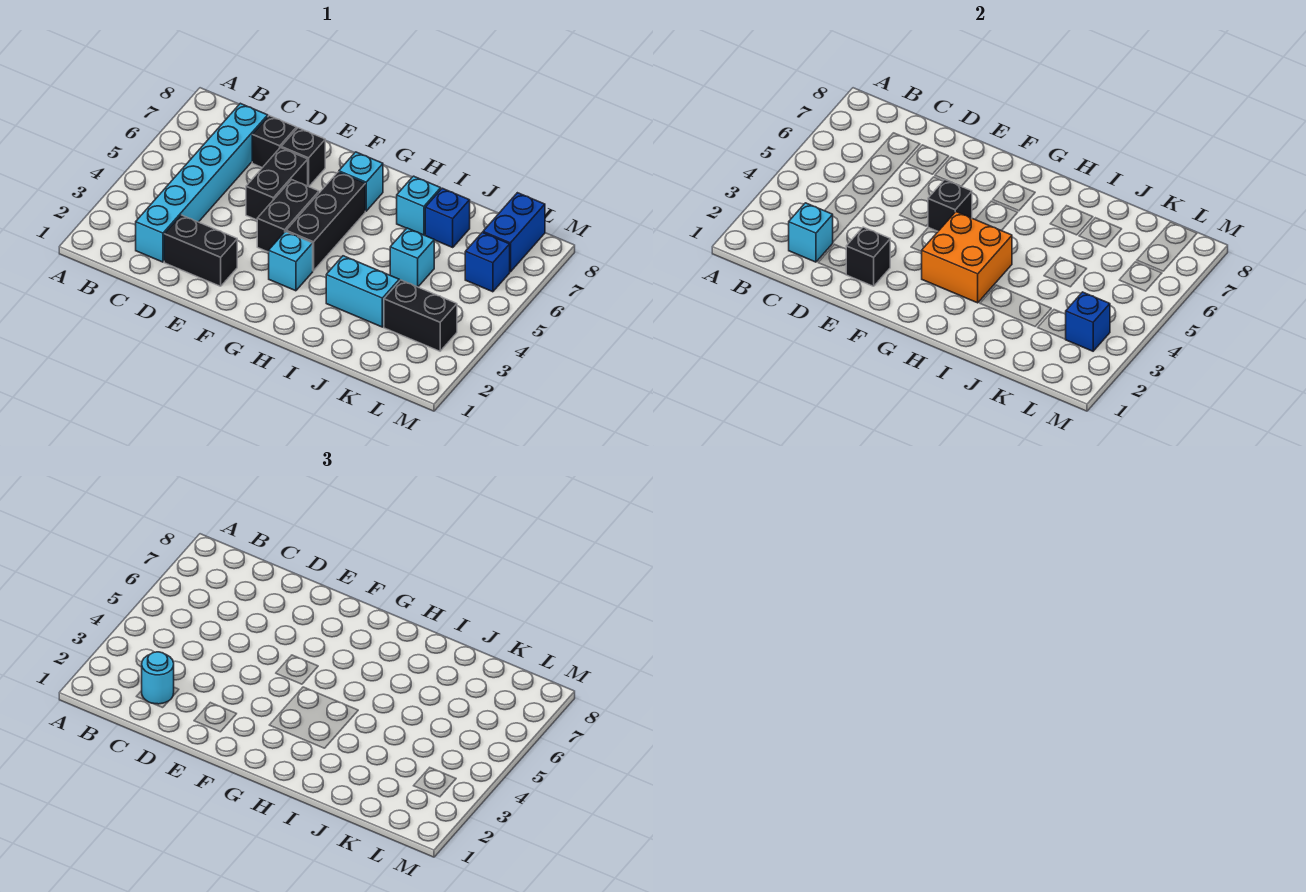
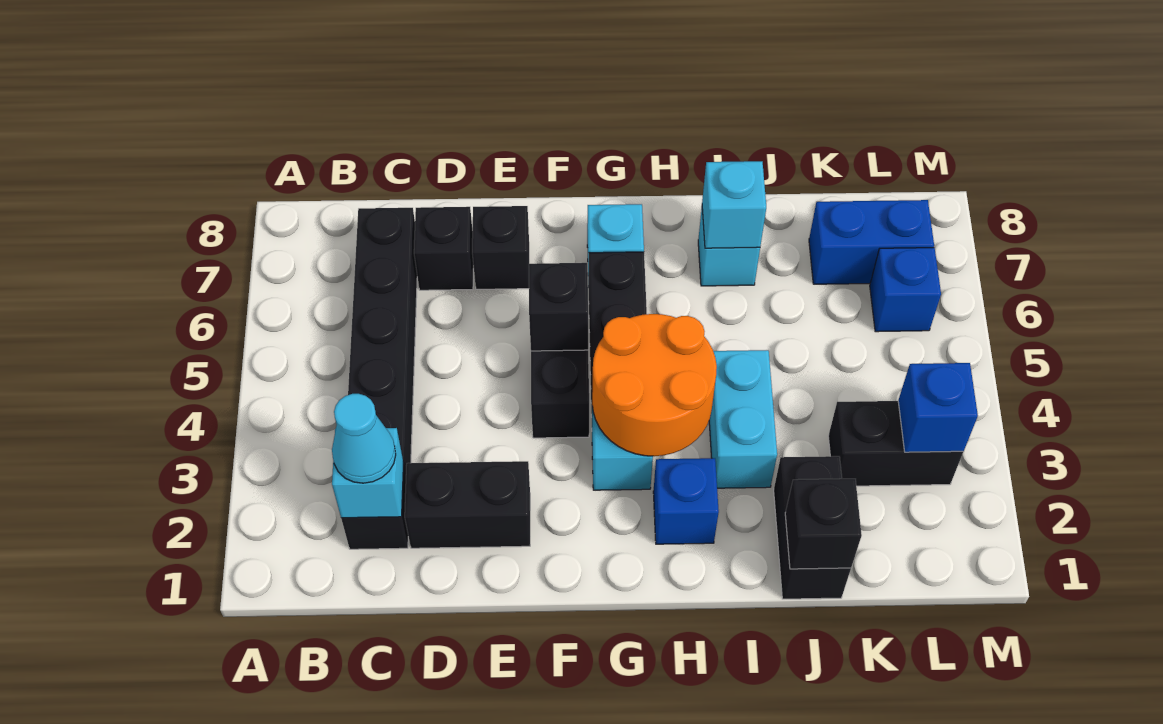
cyan brick C2:C7 level 1 -> black brick C2:C7 level 1
cyan round brick C2 level 3 -> cyan cone C2 level 3
black brick E2 level 2 -> black brick J1 level 2
black brick E5:E6 level 1 -> black brick J1:J2 level 1
orange brick G3:H4 level 2 -> orange round brick G3:H4 level 2
cyan brick I3:J3 level 1 -> cyan brick I3:I4 level 1
cyan brick J5 level 1 -> cyan brick I7 level 2
blue brick J7 level 1 -> blue brick H2 level 1
blue brick L7:L8 level 1 -> blue brick K7:L7 level 1

